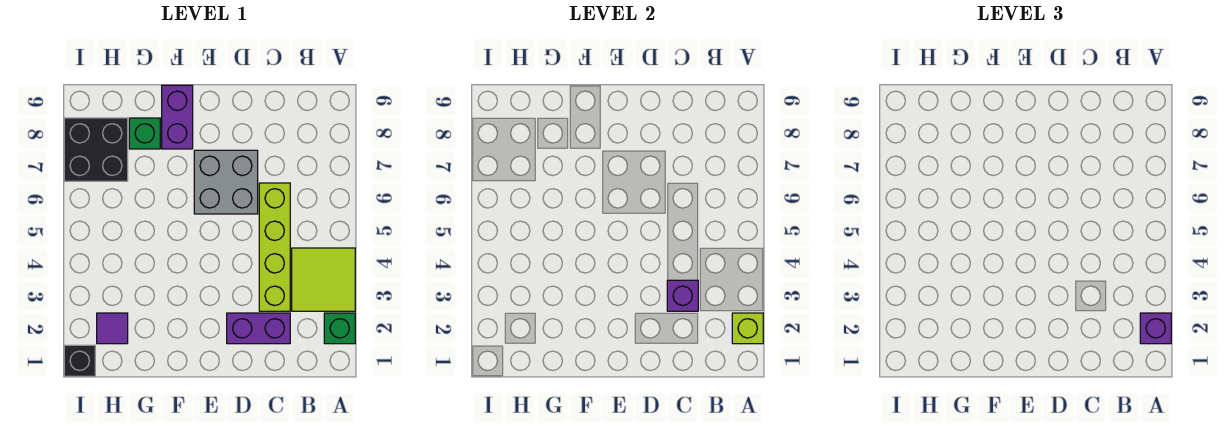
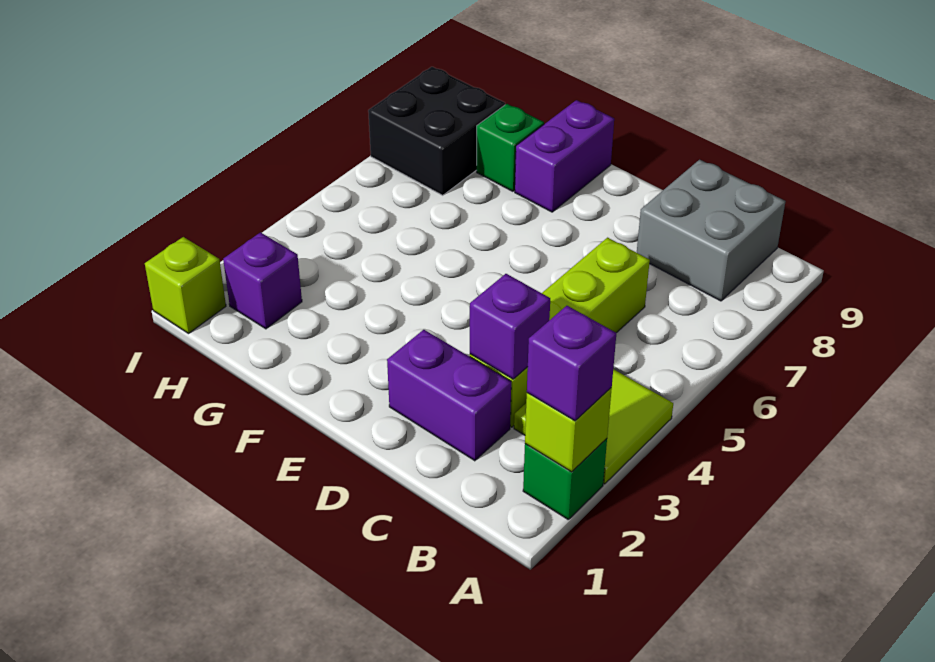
grey brick D6:E7 level 1 -> grey brick B8:C9 level 1
purple tile H2 level 1 -> purple brick H2 level 1
black brick I1 level 1 -> lime brick I1 level 1

